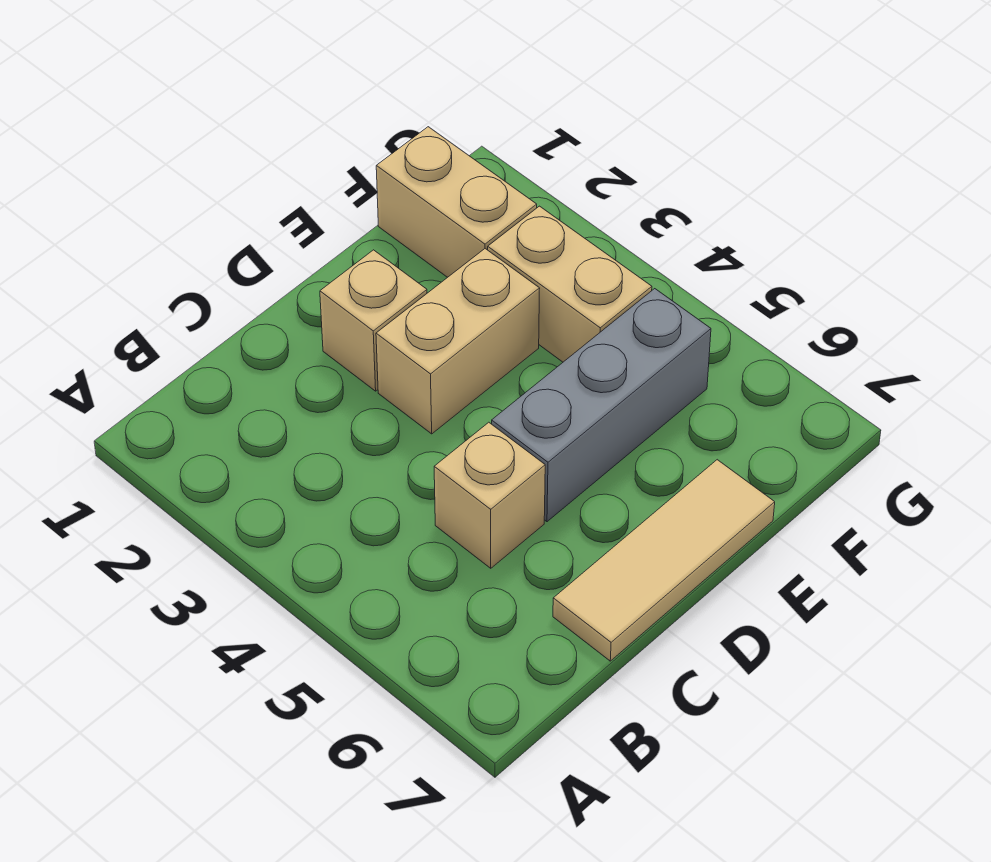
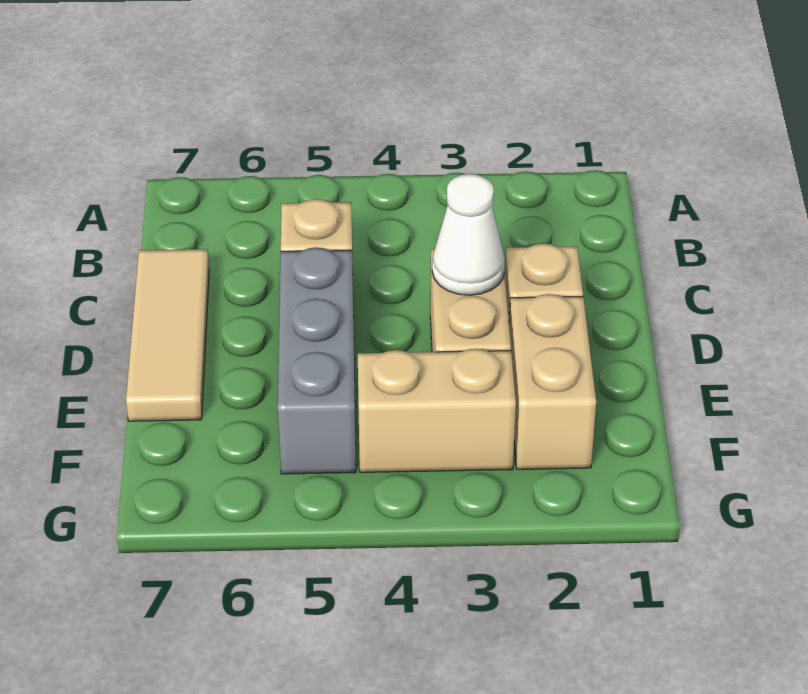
none -> white cone D3 level 2
tan brick F1:F2 level 1 -> tan brick E2:F2 level 1

